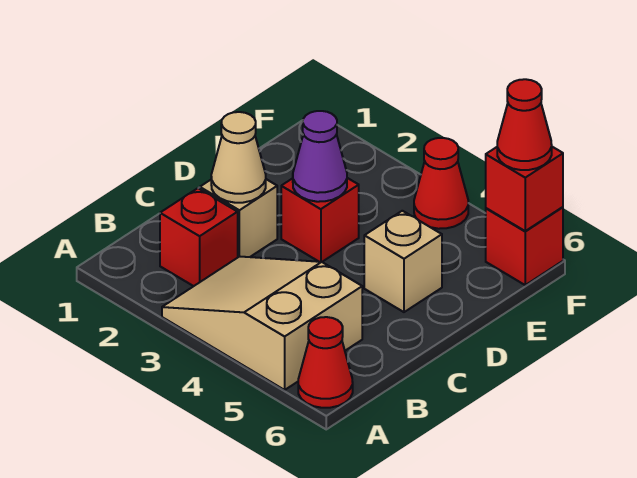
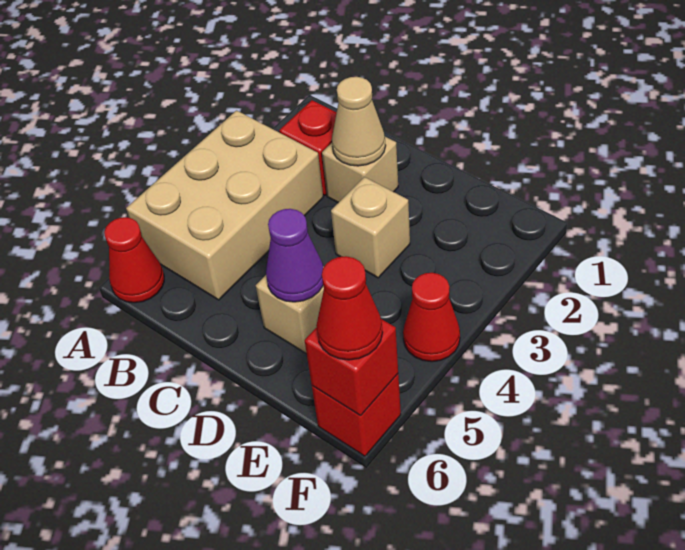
tan slope A3:B5 level 1 top 5 -> tan brick A3:B5 level 1
red brick D3 level 1 -> tan brick D3 level 1
purple cone D3 level 2 -> purple cone D5 level 2

